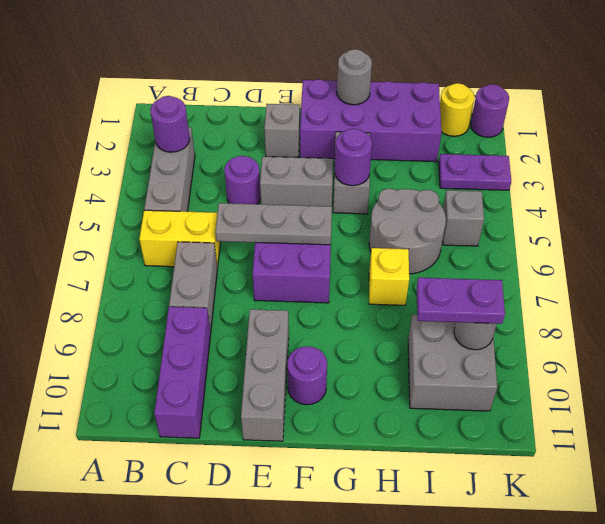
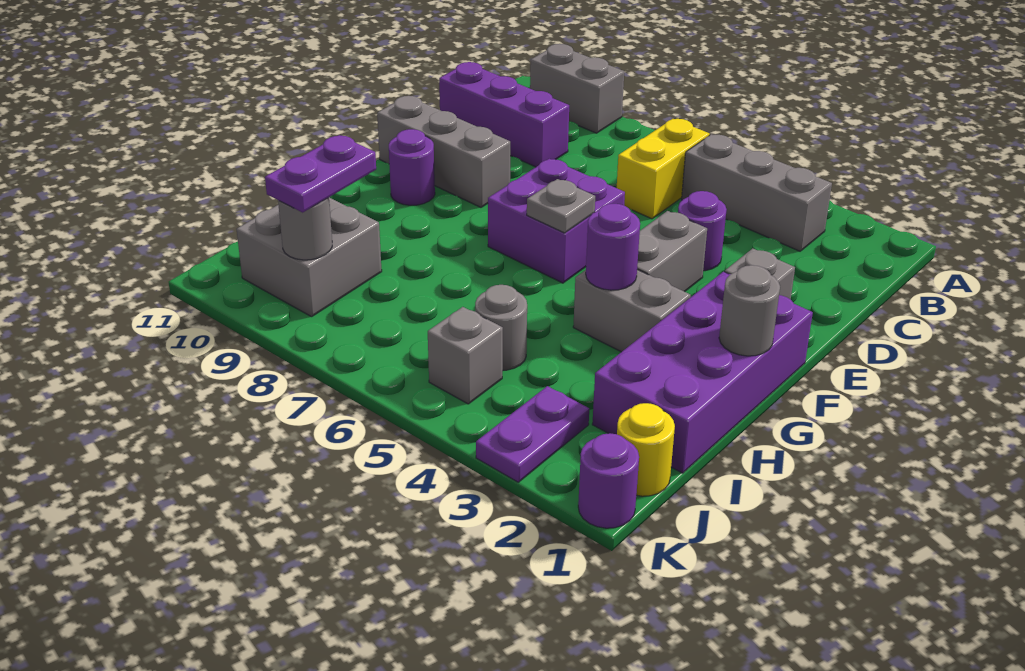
purple round brick B3 level 2 -> none
grey brick C7:C8 level 1 -> grey brick A9:A10 level 1
grey plate D6:F6 level 2 -> grey plate F6 level 2
grey round brick H5:I6 level 1 -> grey round brick I5 level 1
yellow brick H7 level 1 -> none

